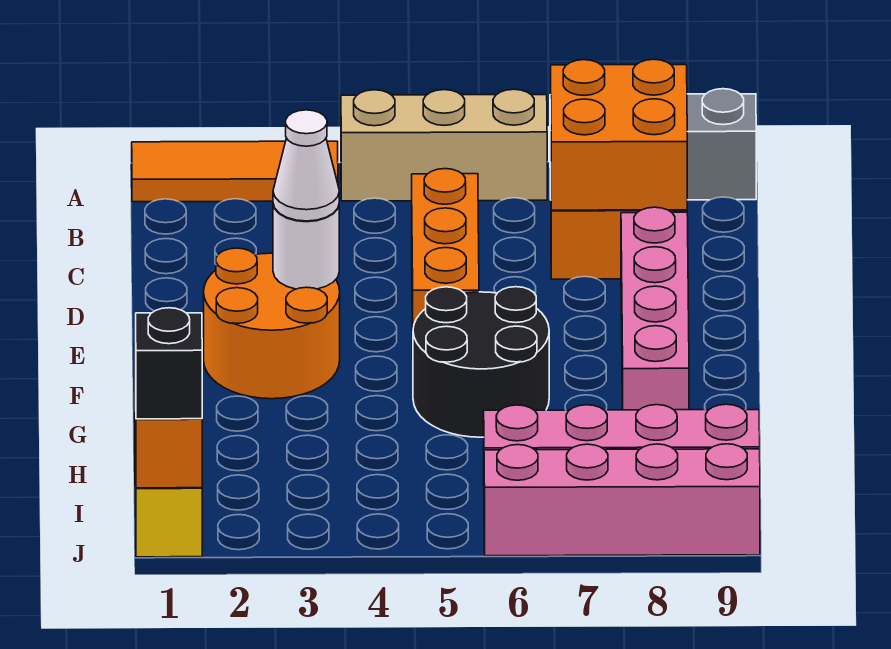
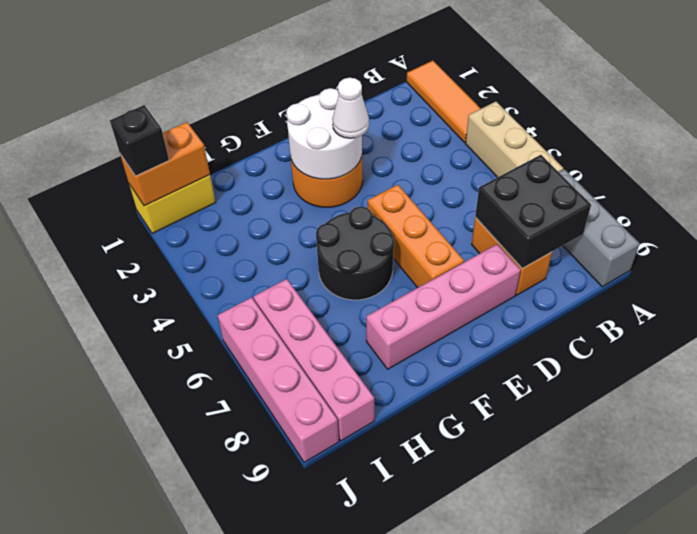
orange brick B7:C8 level 2 -> black brick B7:C8 level 2
orange brick C5:E5 level 1 -> orange brick E5:E7 level 1
white round brick E3 level 2 -> white round brick E2:F3 level 2

